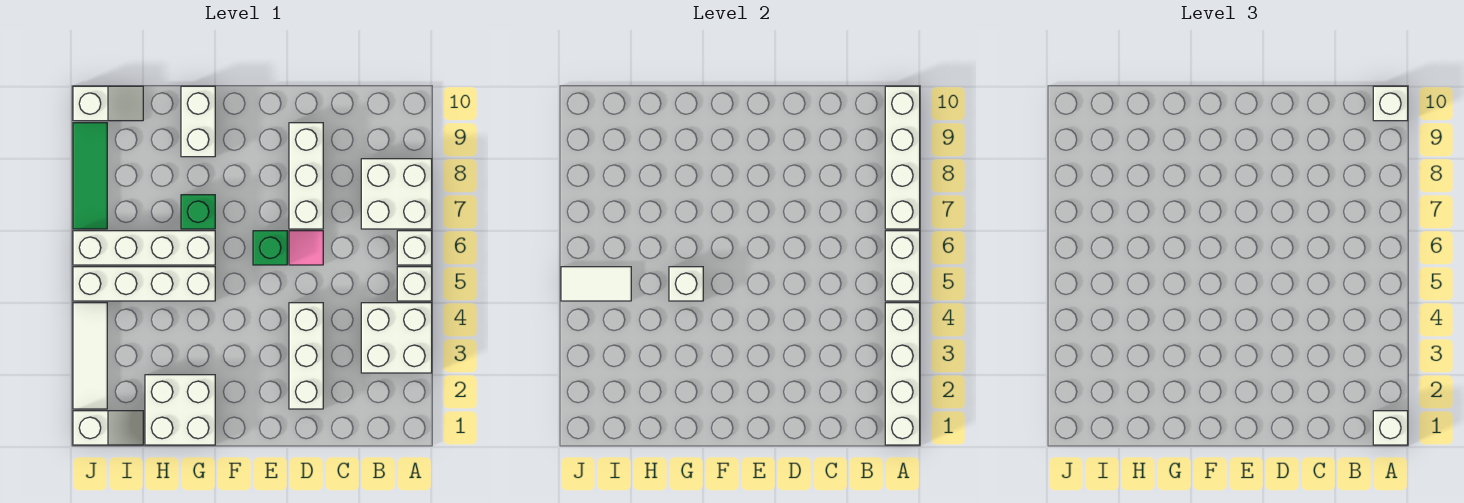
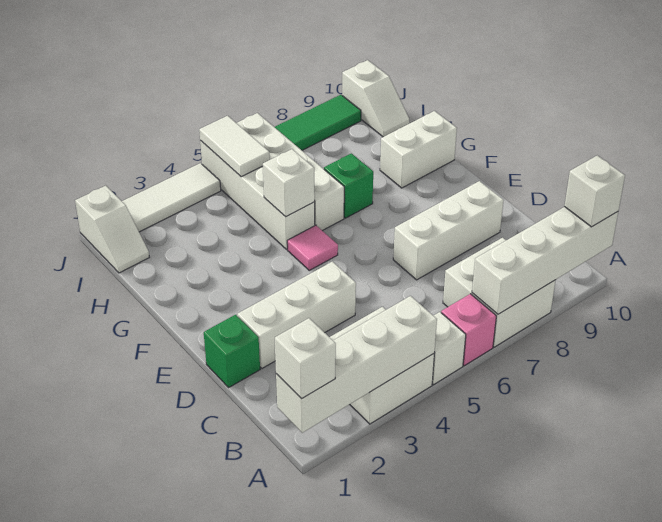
white brick A5:A6 level 2 -> none
white brick A6 level 1 -> pink brick A6 level 1
pink tile D6 level 1 -> pink tile F5 level 1
green brick E6 level 1 -> green brick D1 level 1
white brick G1:H2 level 1 -> none

